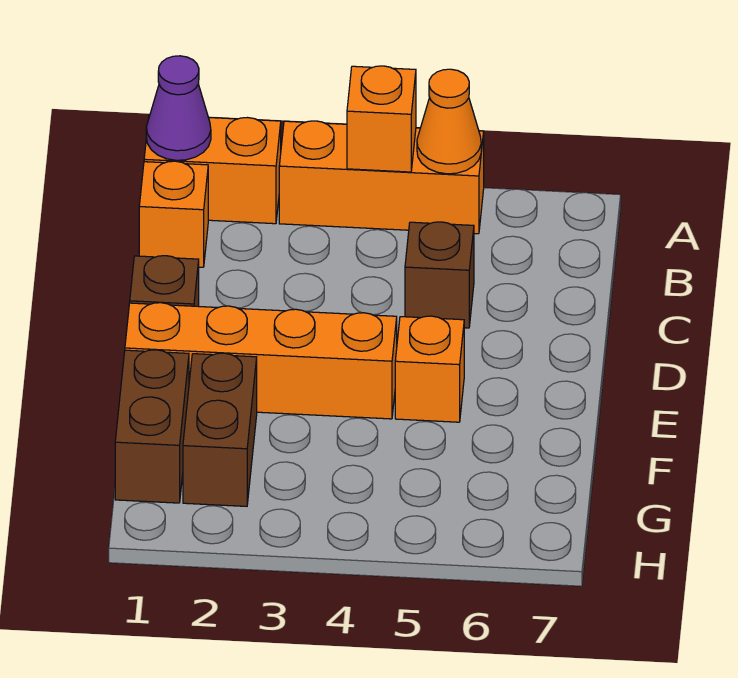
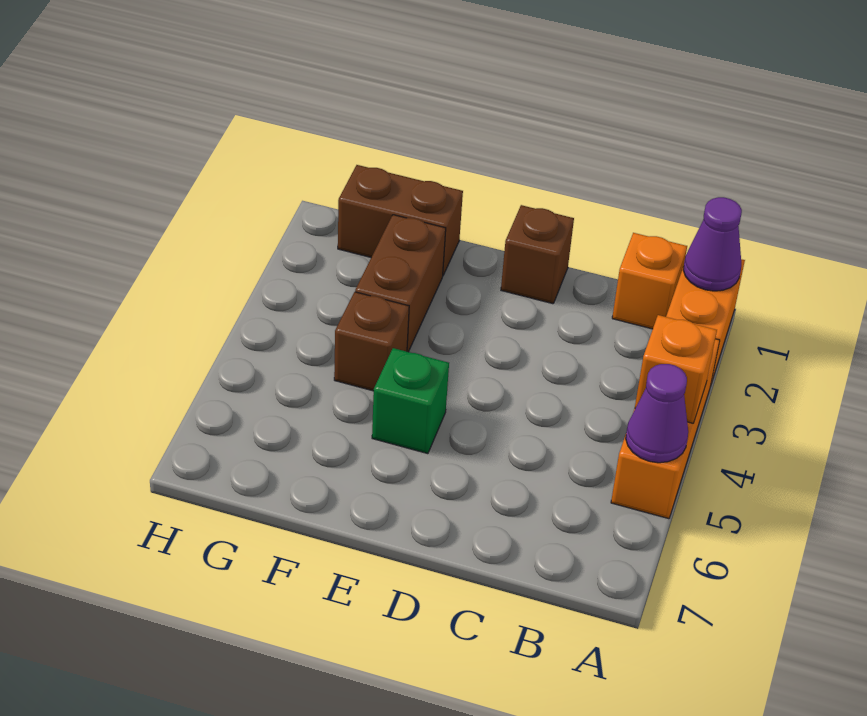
orange cone A5 level 2 -> purple cone A5 level 2
brown brick C5 level 1 -> brown brick F4 level 1
orange brick E1:E4 level 1 -> none
orange brick E5 level 1 -> green brick E5 level 1
brown brick F2:G2 level 1 -> brown brick F2:F3 level 1

